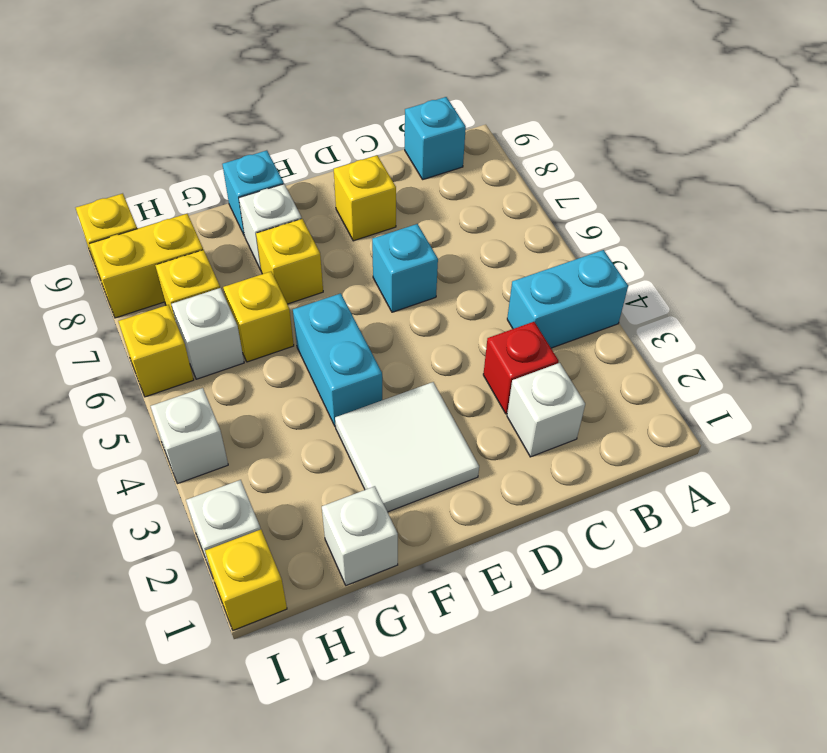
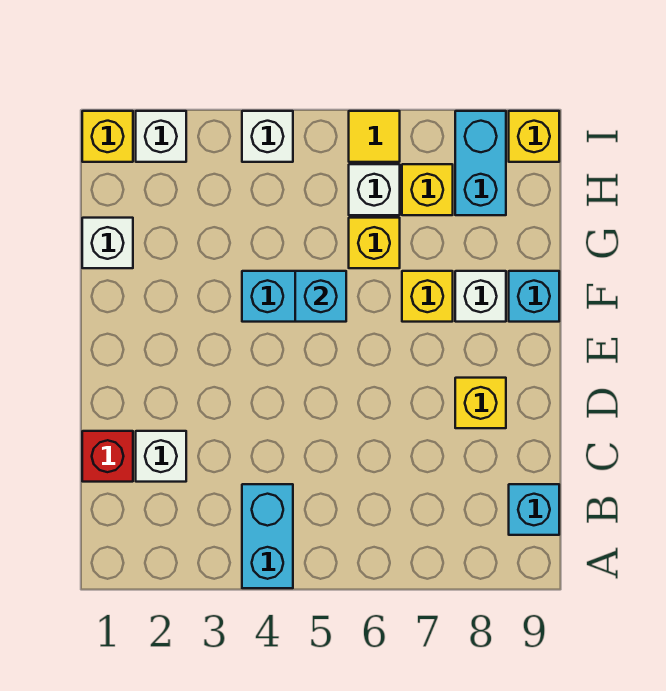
red brick C3 level 1 -> red brick C1 level 1
cyan brick D6 level 1 -> cyan brick F5 level 2
white tile E2:F3 level 1 -> none
yellow brick H8:I8 level 1 -> cyan brick H8:I8 level 1
yellow brick I6 level 1 -> yellow tile I6 level 1

